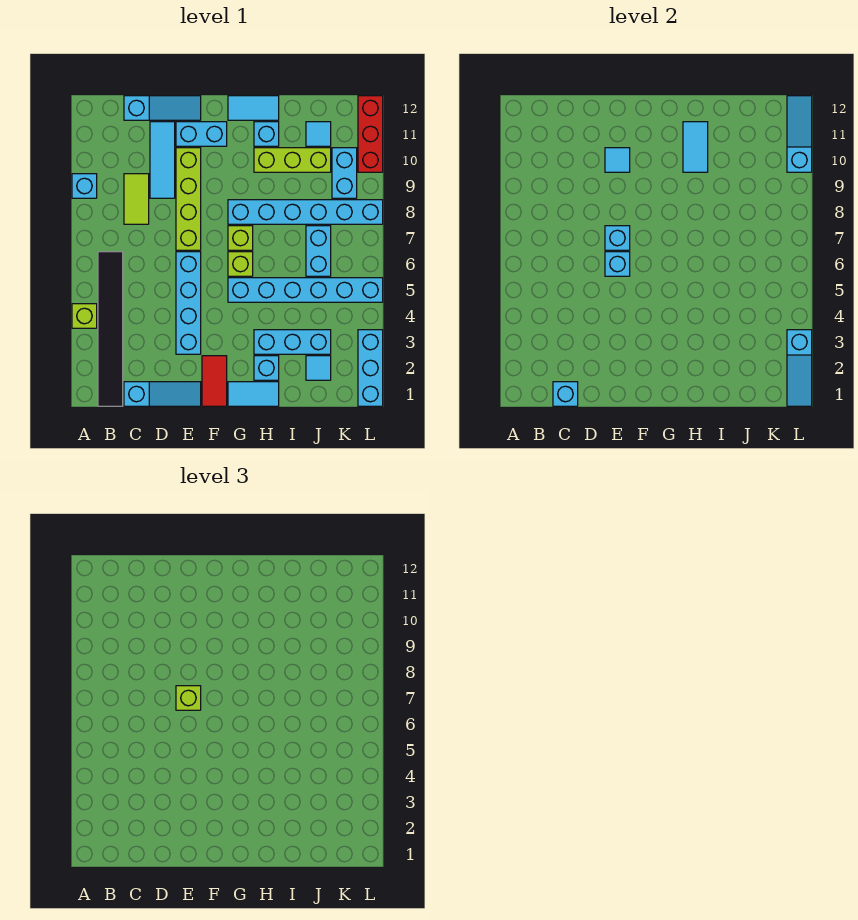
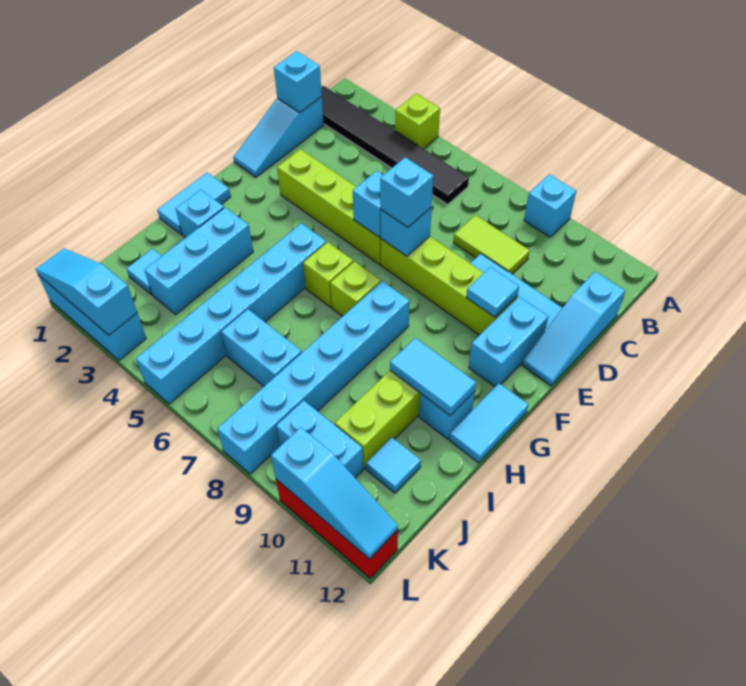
cyan brick E3:E6 level 1 -> lime brick E3:E6 level 1
lime brick E7 level 3 -> cyan brick E7 level 3
red tile F1:F2 level 1 -> none

